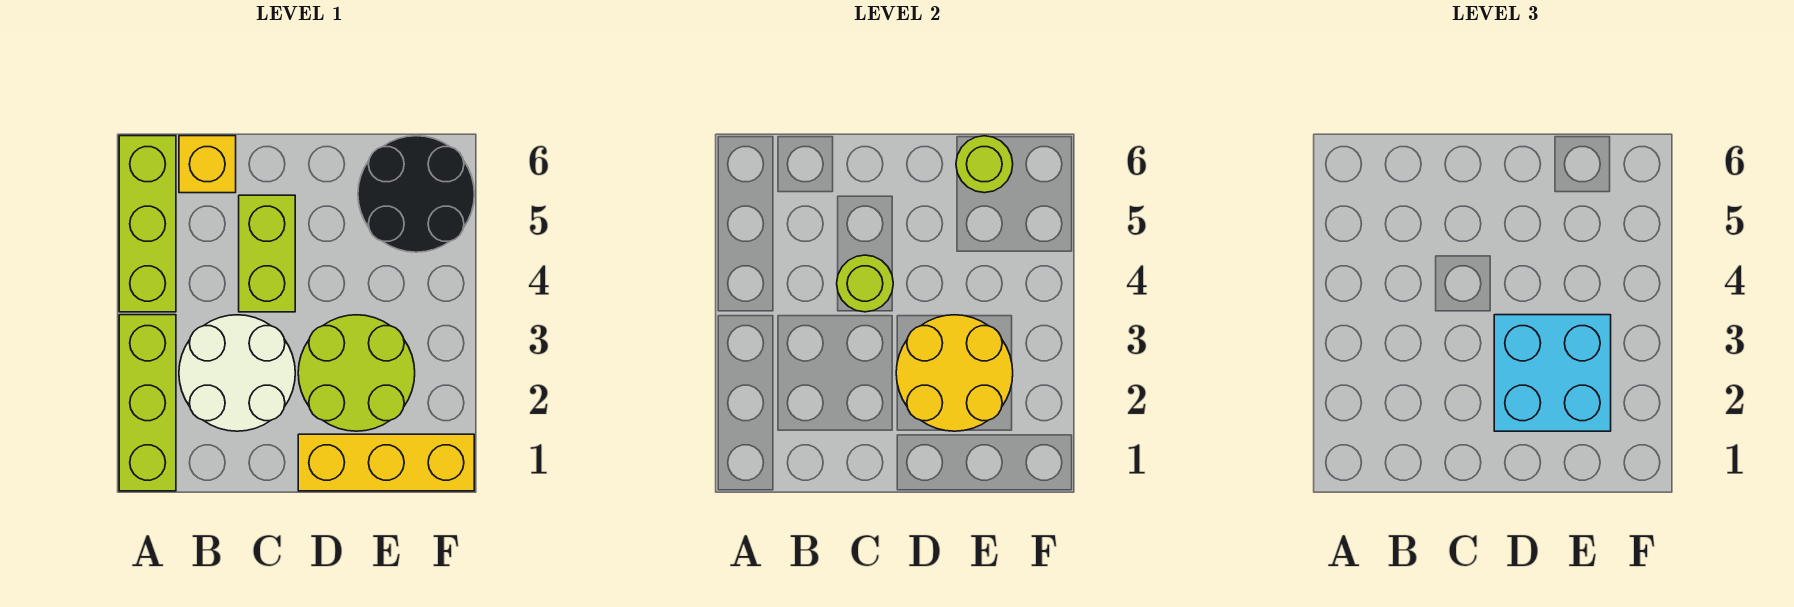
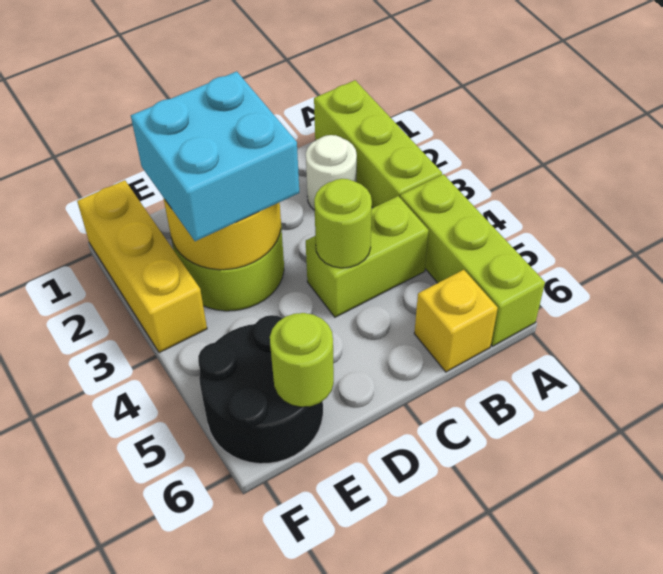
white round brick B2:C3 level 1 -> white round brick B2 level 1
lime brick C4:C5 level 1 -> lime brick B4:C4 level 1
yellow brick D1:F1 level 1 -> yellow brick F1:F3 level 1

